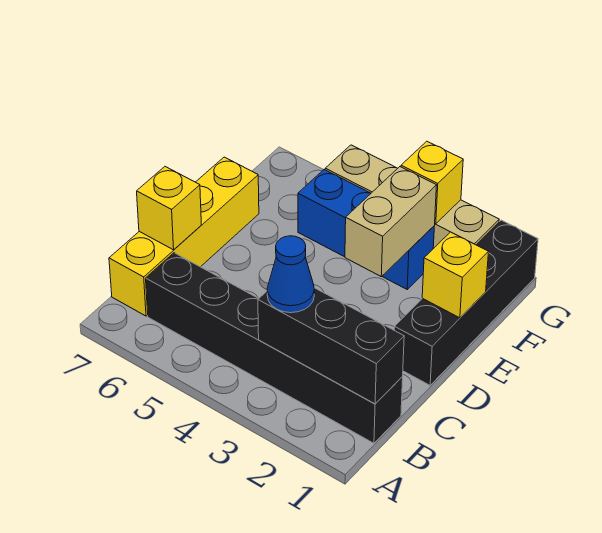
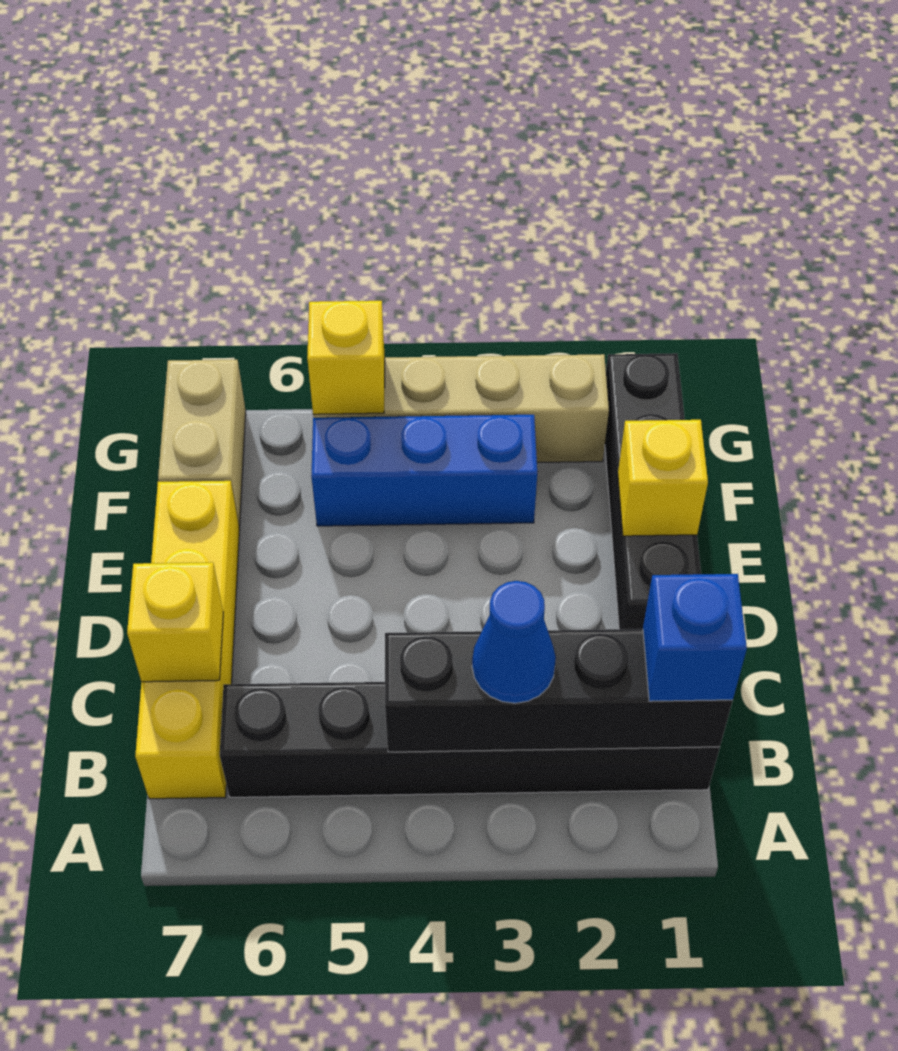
black brick B1:B3 level 2 -> black brick B1:B4 level 2
none -> blue brick B1 level 3
tan brick E3:F3 level 2 -> tan brick F7:G7 level 1
yellow brick G3 level 2 -> yellow brick G5 level 2

